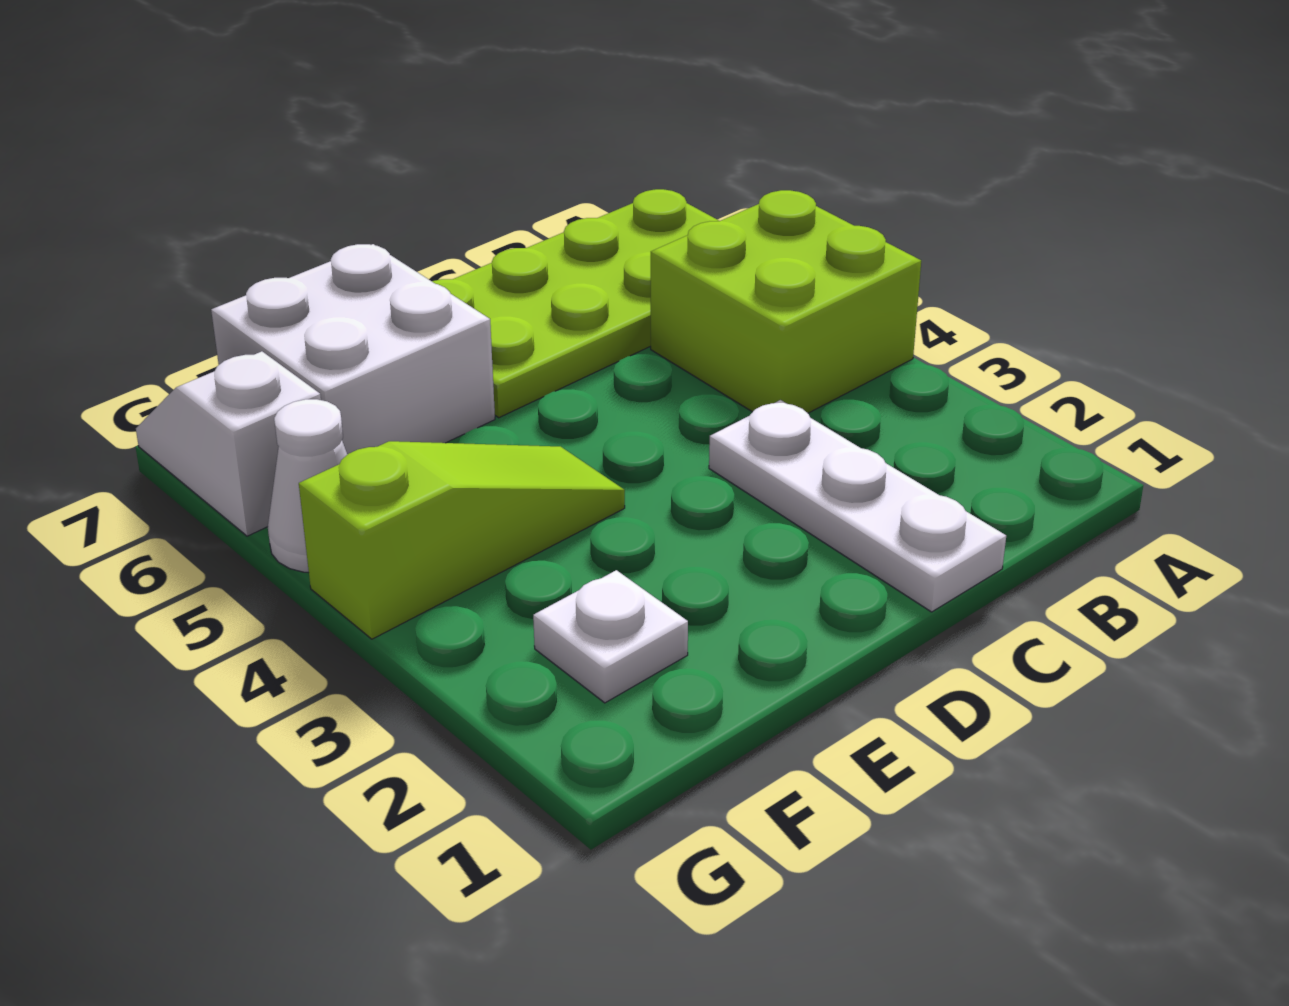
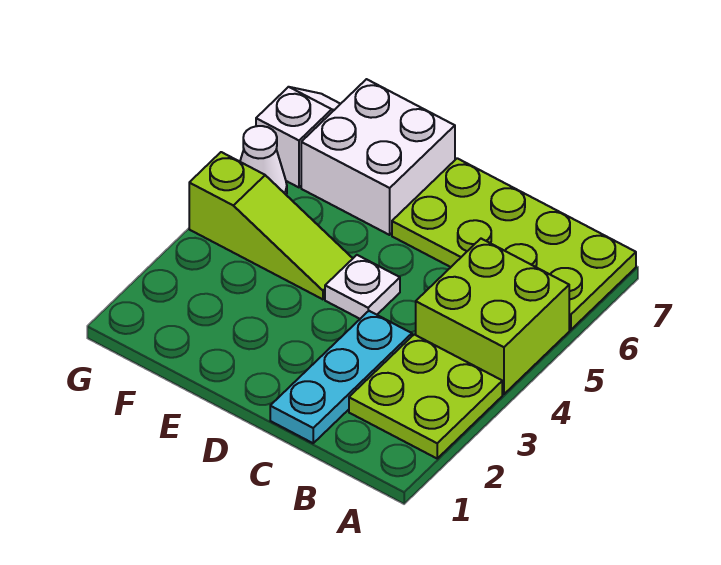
none -> lime plate A2:B3 level 1
white plate C1:C3 level 1 -> cyan plate C1:C3 level 1
white plate F2 level 1 -> white plate D4 level 1

